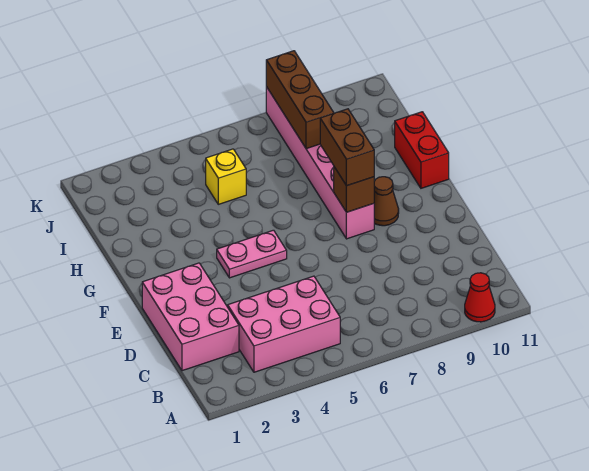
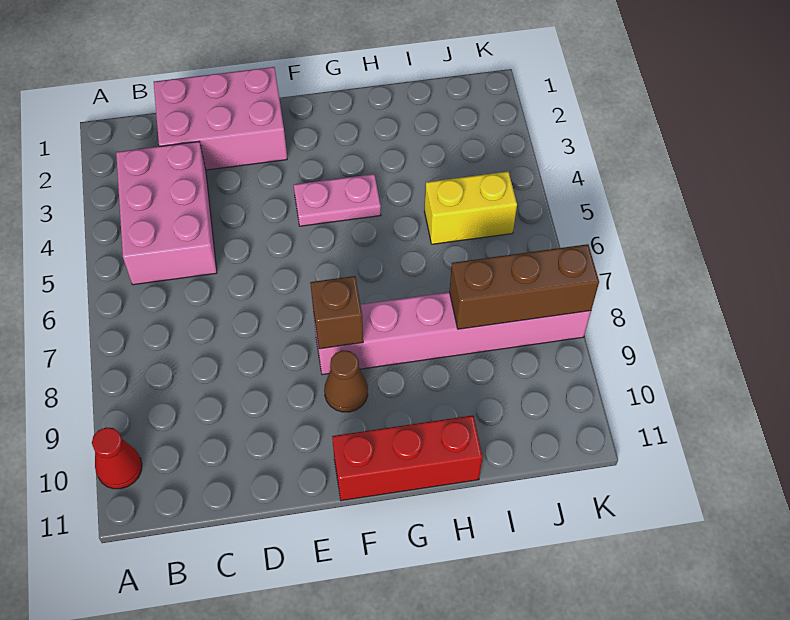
pink plate F4:F5 level 1 -> pink plate F4:G4 level 1
brown brick F8:G8 level 3 -> none
red brick G11:H11 level 1 -> red brick F11:H11 level 1
yellow brick I5 level 1 -> yellow brick I5:J5 level 1

